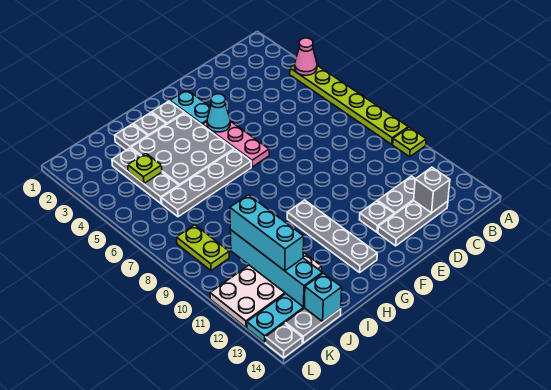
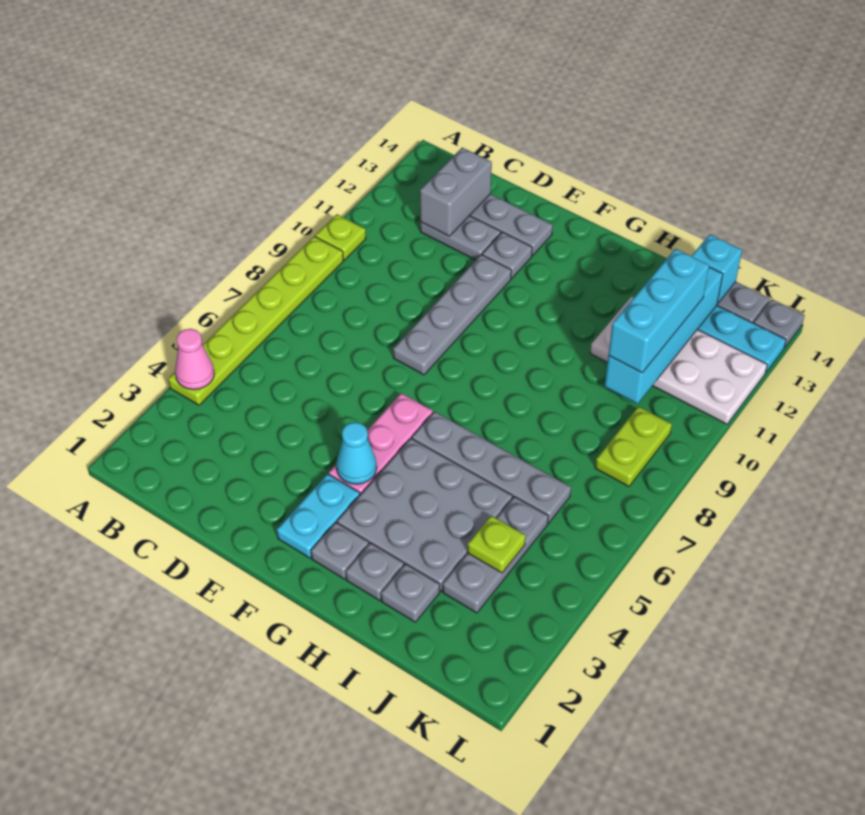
grey brick C13 level 2 -> grey brick C12:C13 level 2
grey plate G10:G13 level 1 -> grey plate E8:E11 level 1

